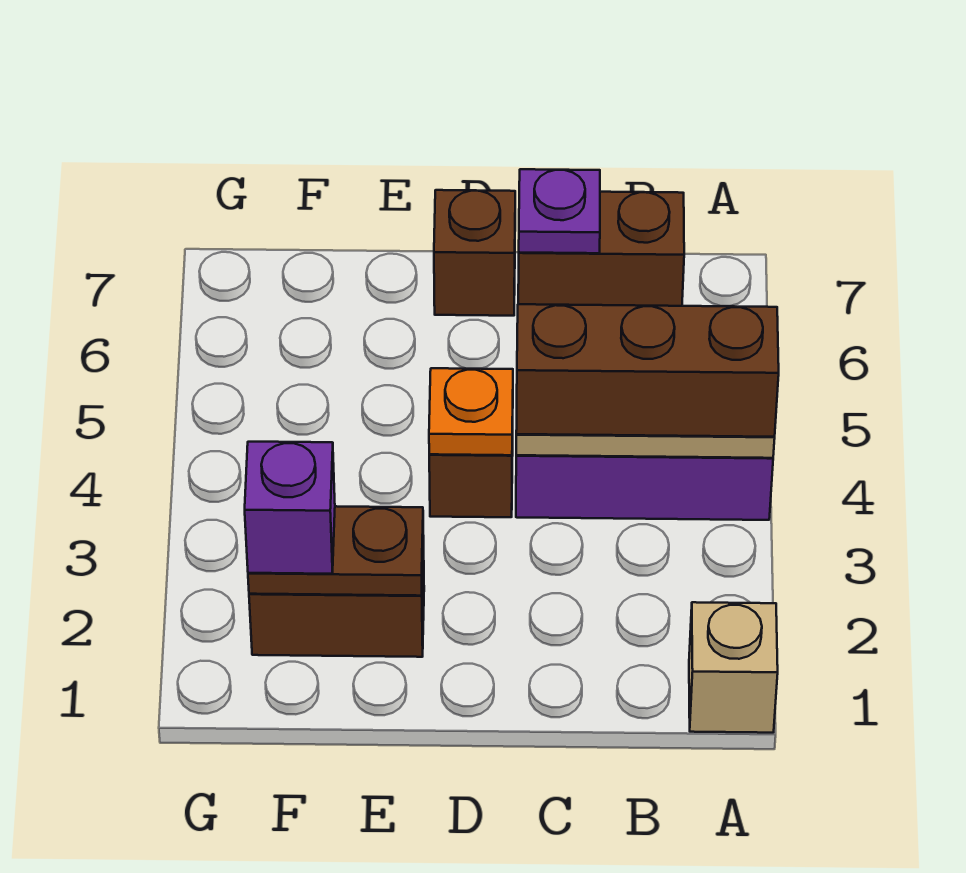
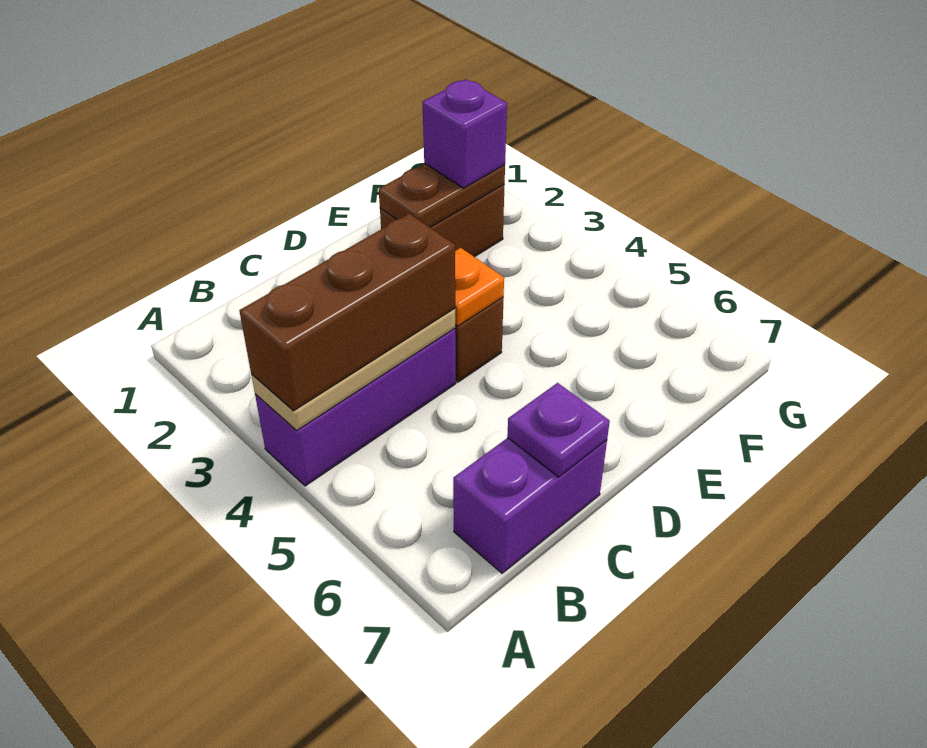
tan brick A1 level 1 -> none
brown brick B7:C7 level 1 -> purple brick B7:C7 level 1
brown brick D7 level 1 -> none

